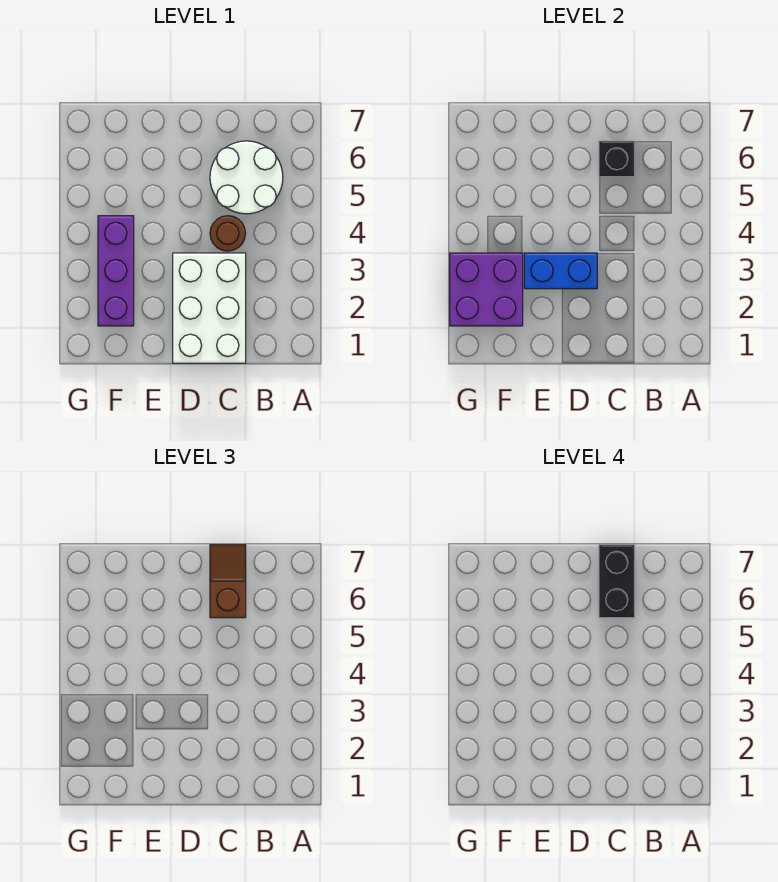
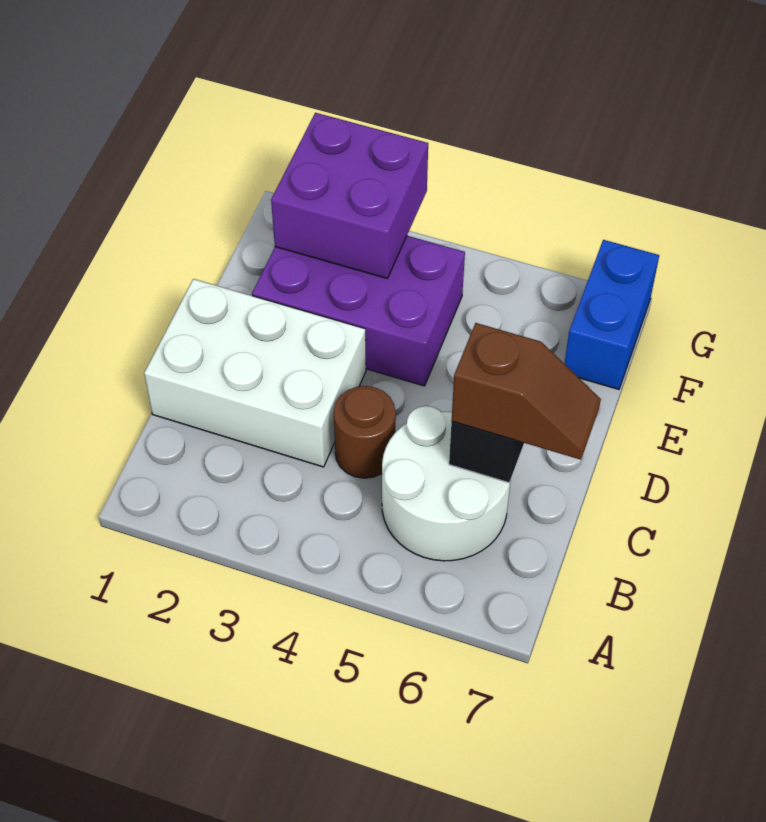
black brick C6:C7 level 4 -> none
blue brick D3:E3 level 2 -> blue brick F7:G7 level 1
purple brick F2:F4 level 1 -> purple brick E2:F4 level 1

